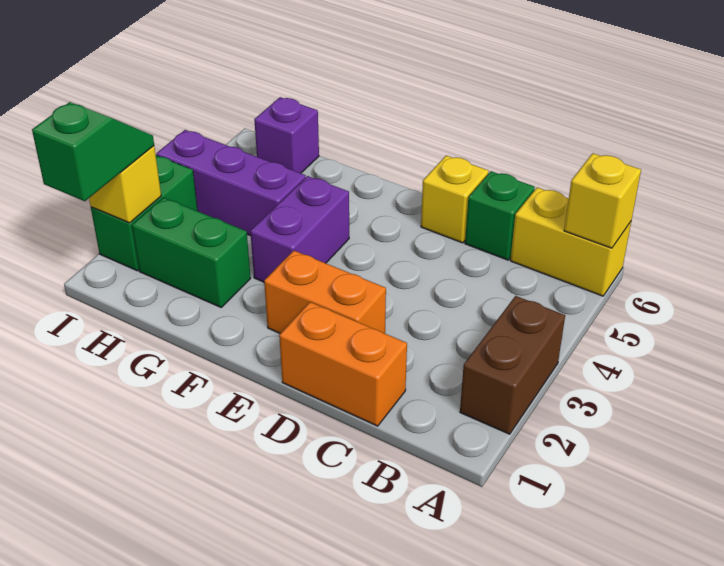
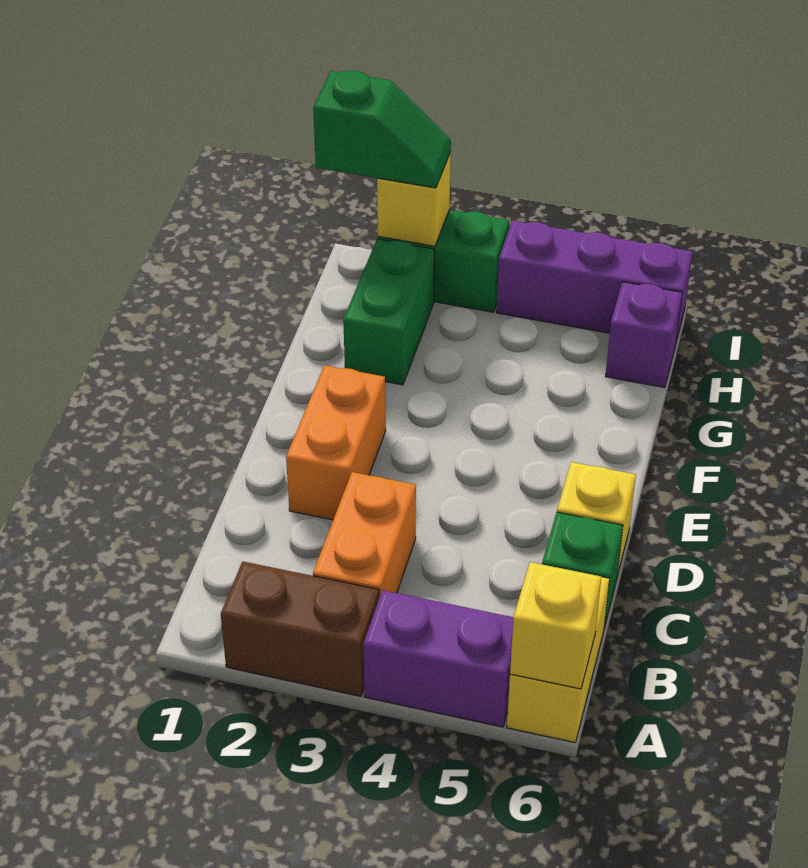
orange brick C1:D1 level 1 -> orange brick B3:C3 level 1
purple brick F3:F4 level 1 -> purple brick A4:A5 level 1
purple brick G4:I4 level 1 -> purple brick I4:I6 level 1

